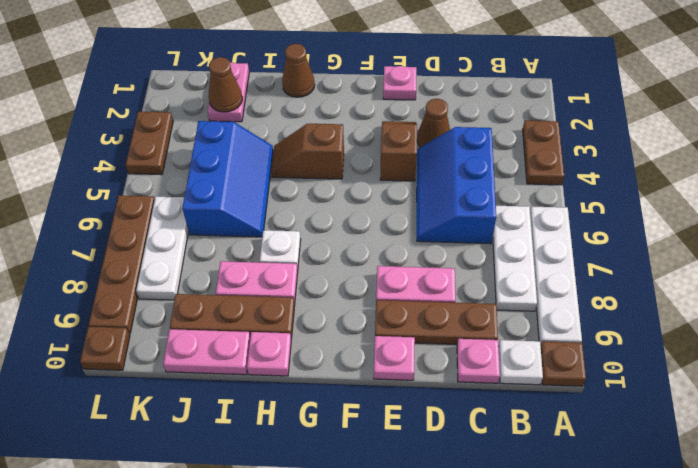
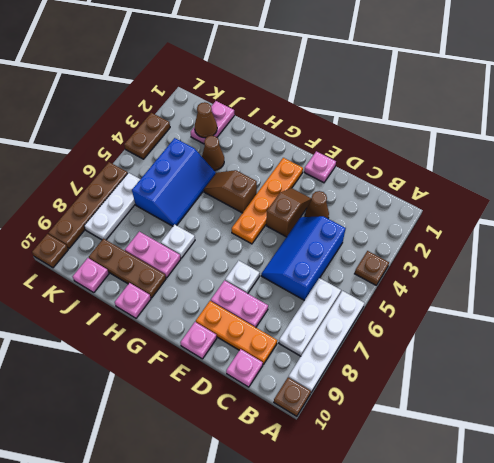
brown plate A3:A4 level 1 -> brown plate A4 level 1
white plate B10 level 1 -> white plate E7 level 1
brown plate C9:E9 level 1 -> orange plate C9:E9 level 1
none -> orange plate F2:F5 level 1
brown cone H1 level 1 -> brown cone I3 level 1
pink plate I10:J10 level 1 -> pink plate J10 level 1

